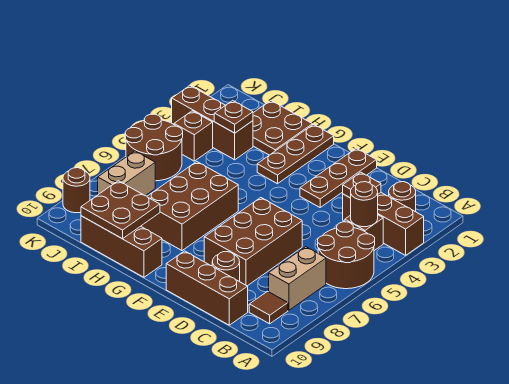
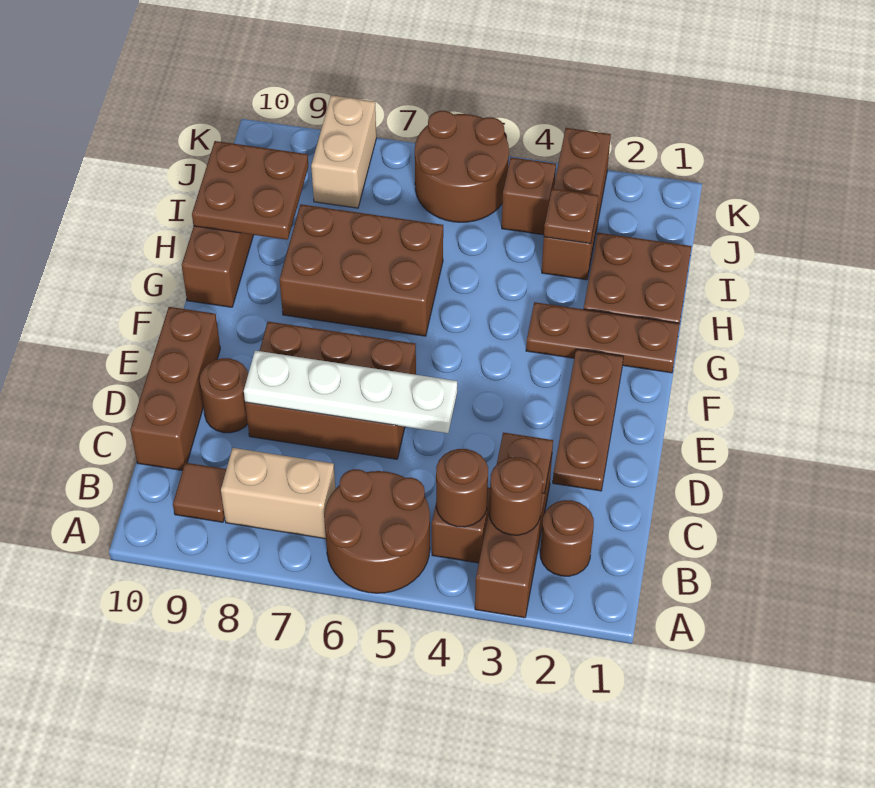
none -> white plate D5:D8 level 2
brown plate E1:E3 level 1 -> brown plate D2:F2 level 1
tan brick J7:J8 level 1 -> tan brick J8:K8 level 1
brown round brick K9 level 1 -> brown round brick B3 level 2

